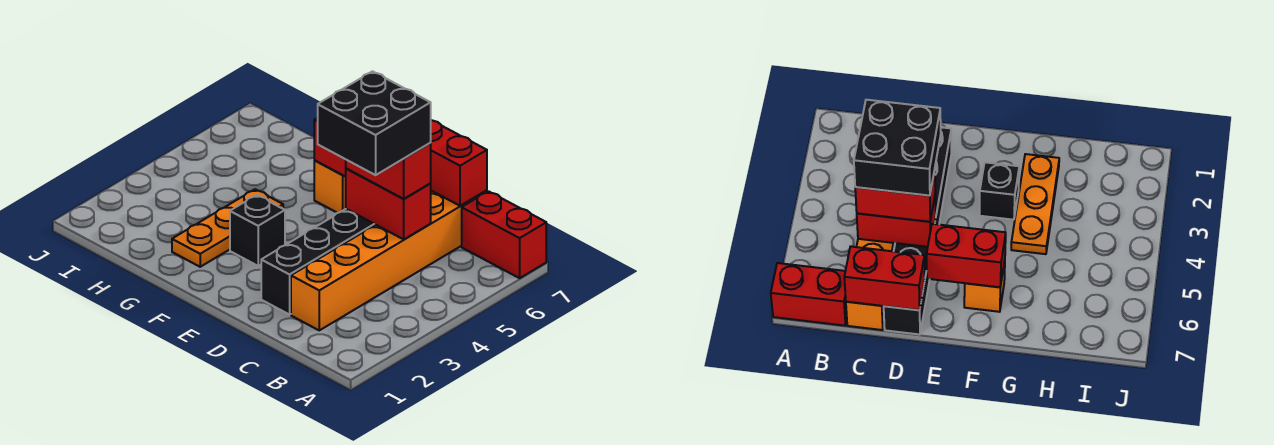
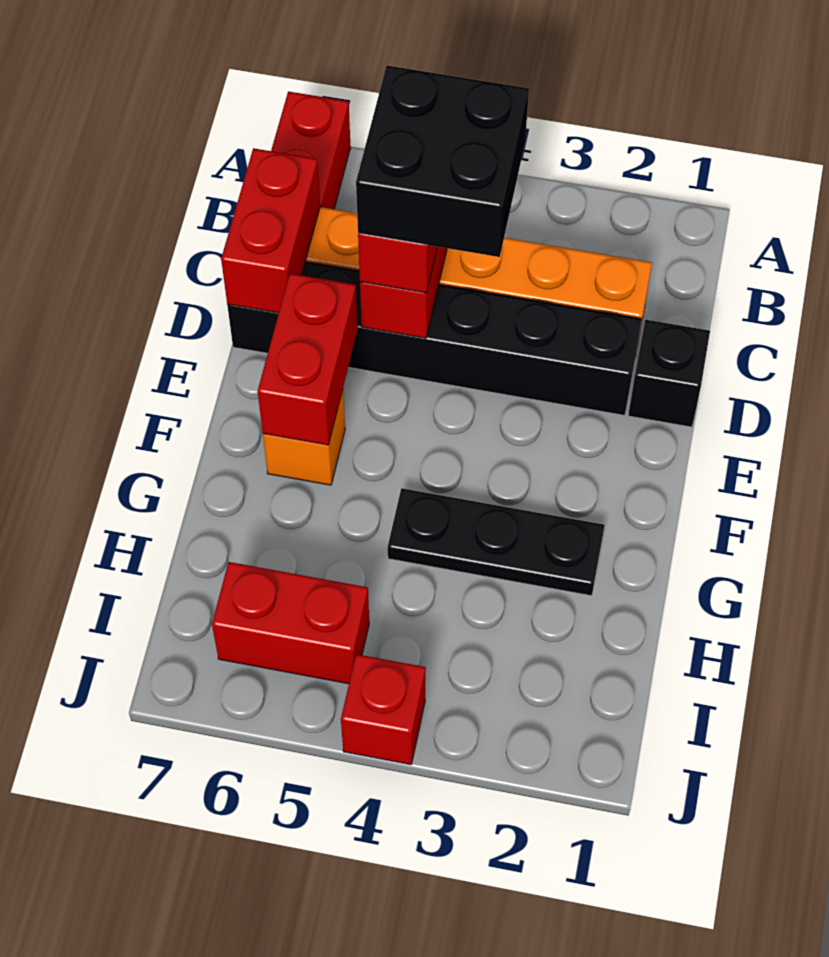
black brick F3 level 1 -> black brick D1 level 1
orange plate G2:G4 level 1 -> black plate G2:G4 level 1
none -> red brick I5:I6 level 1
none -> red brick J4 level 1

